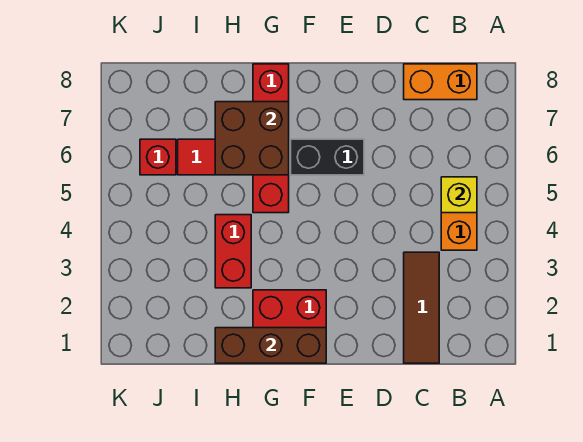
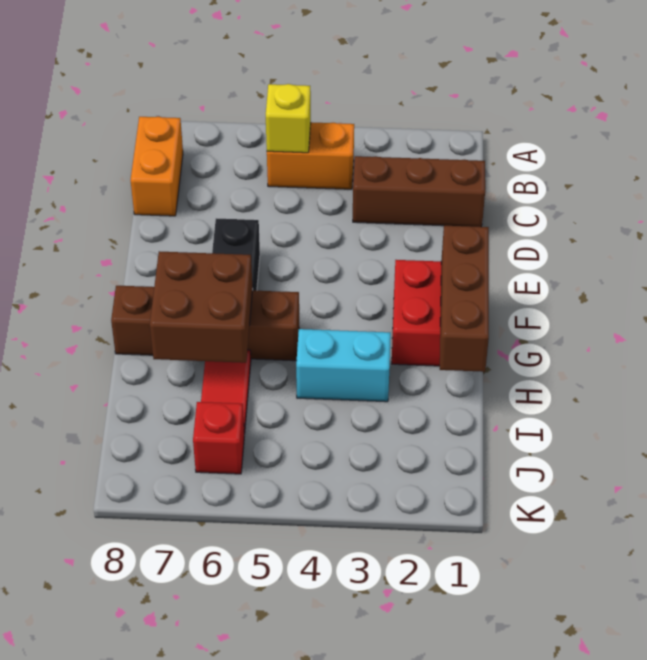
brown tile C1:C3 level 1 -> brown brick C1:C3 level 1
red brick G5:G8 level 1 -> brown brick G5:G8 level 1
red brick H3:H4 level 1 -> cyan brick H3:H4 level 1

